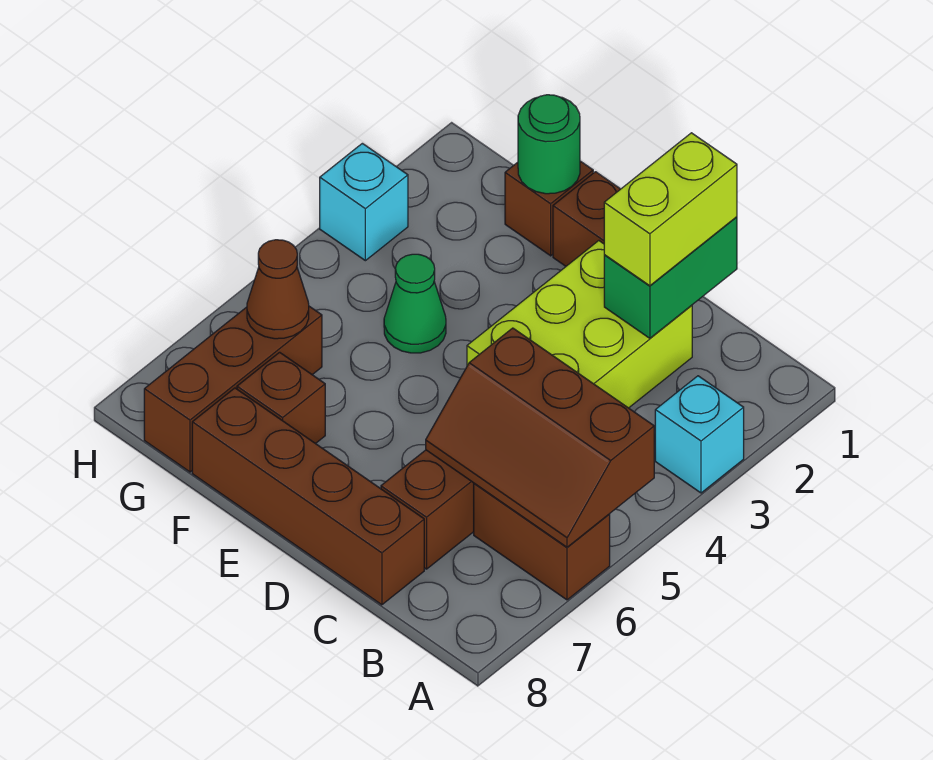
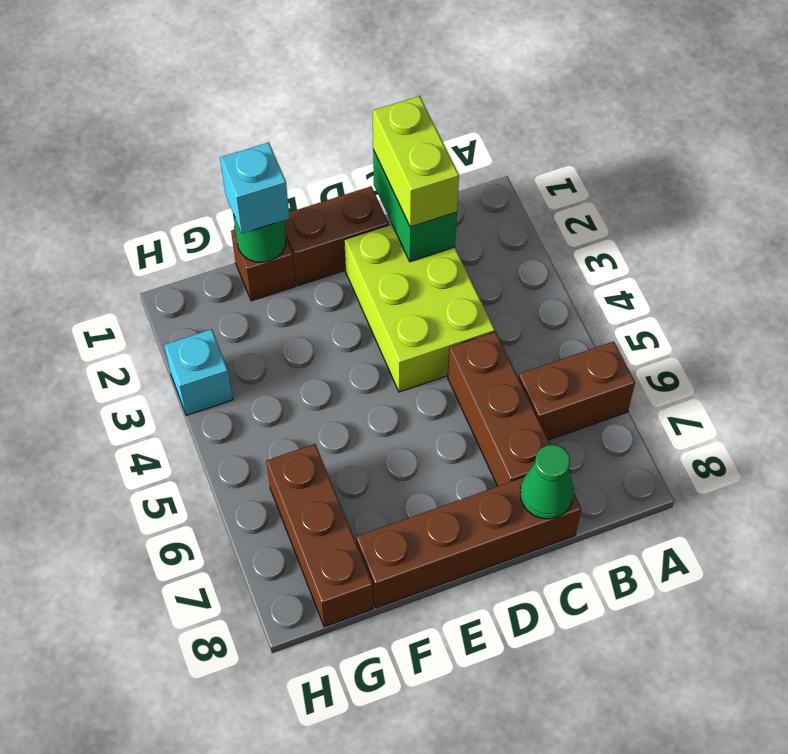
cyan brick A3 level 1 -> cyan brick F1 level 3
brown slope A5:C6 level 2 top 5 -> none
green cone F4 level 1 -> green cone C8 level 2
brown brick F7 level 1 -> none
brown cone G6 level 2 -> none

